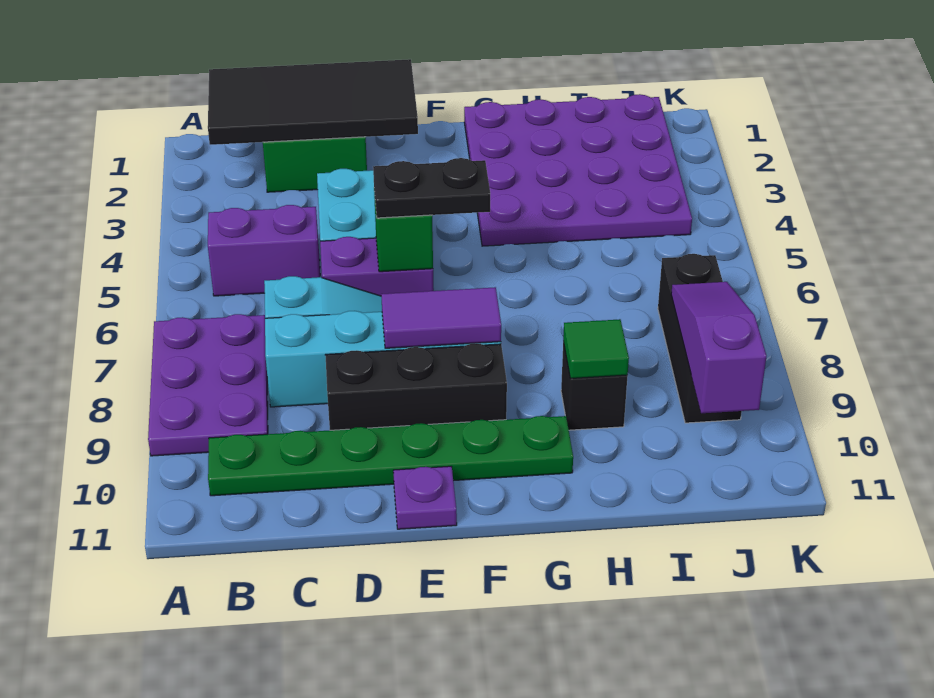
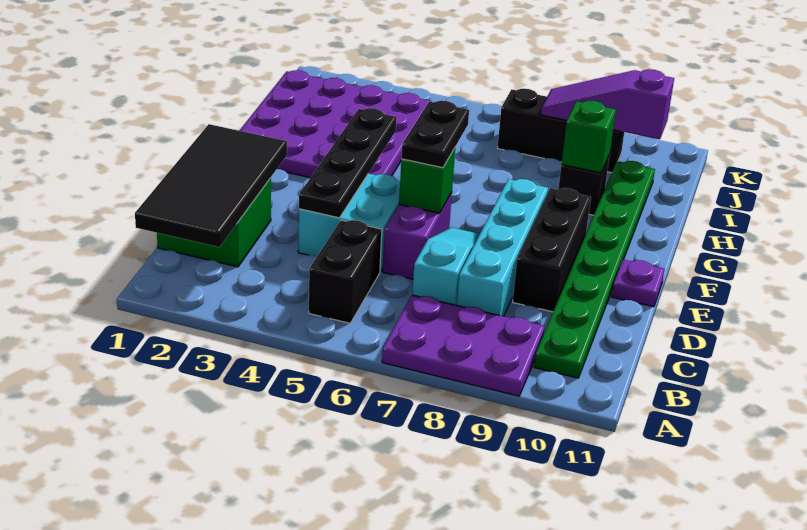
purple brick B5:C5 level 1 -> black brick B5:C5 level 1
green plate B10:G10 level 1 -> green plate B10:I10 level 1
none -> black plate D4:G4 level 2
purple tile E8:F8 level 2 -> none
green tile H9 level 2 -> green brick H9 level 2

